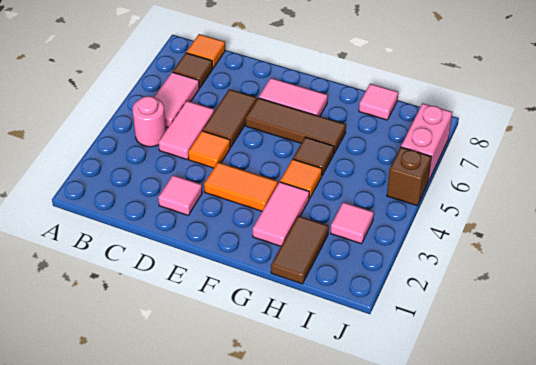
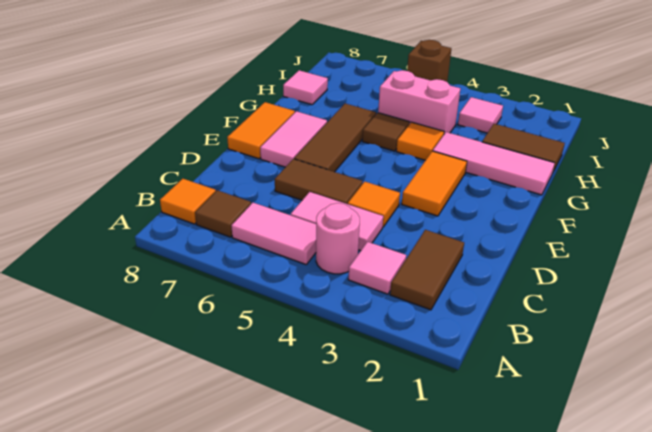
none -> brown tile B2:C2 level 1
pink tile D2 level 1 -> pink tile B3 level 1
none -> orange tile E8:F8 level 1
pink tile G2:G3 level 1 -> pink tile G1:G3 level 1
pink brick J6:J7 level 1 -> pink brick H4:H5 level 1

